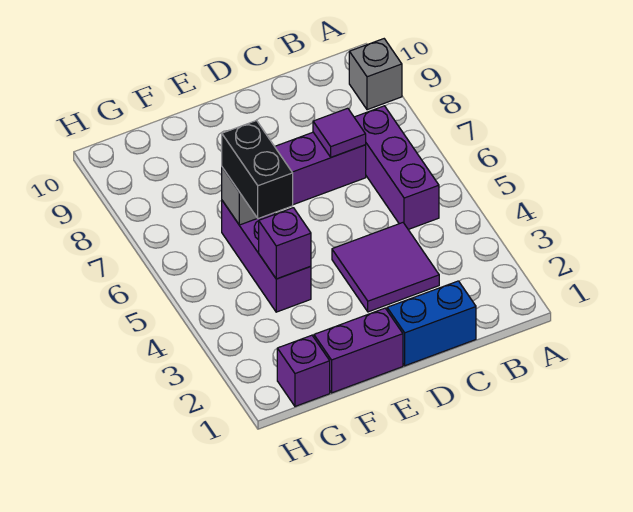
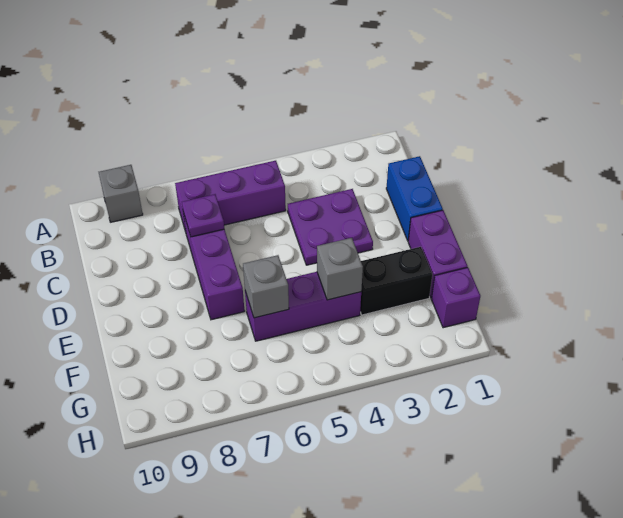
purple tile C3:D4 level 1 -> purple plate C3:D4 level 1
purple tile C7 level 2 -> purple plate C7 level 2
purple brick F4 level 2 -> grey brick F4 level 2
black brick F5:F6 level 3 -> black brick F2:F3 level 1

